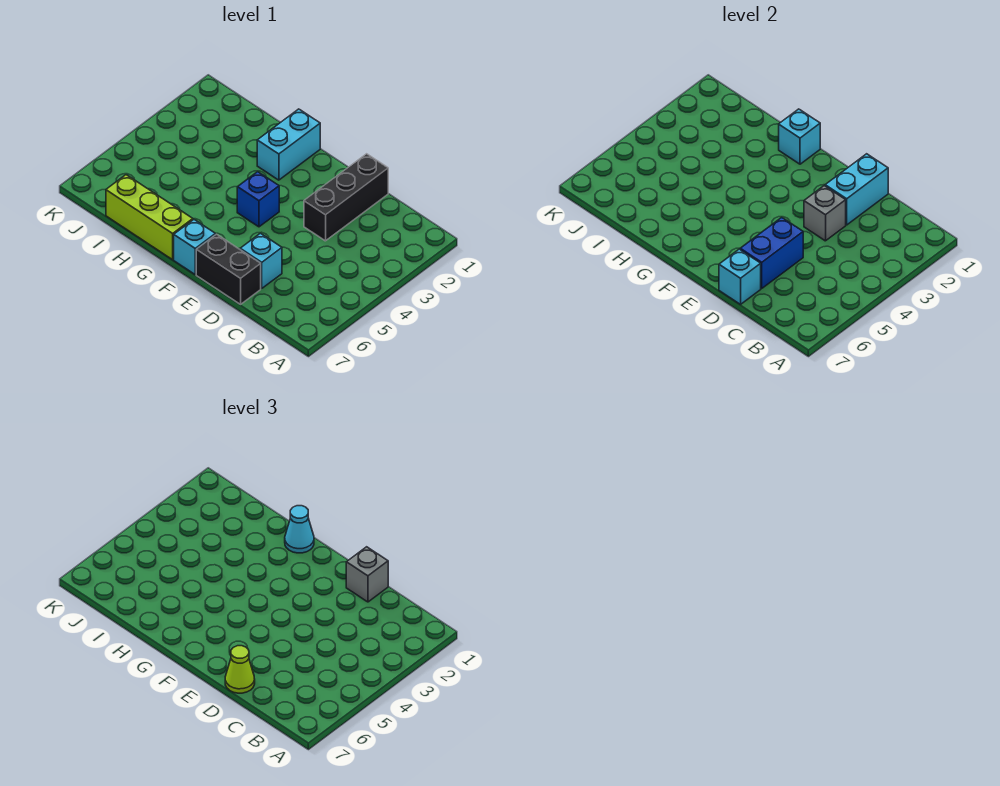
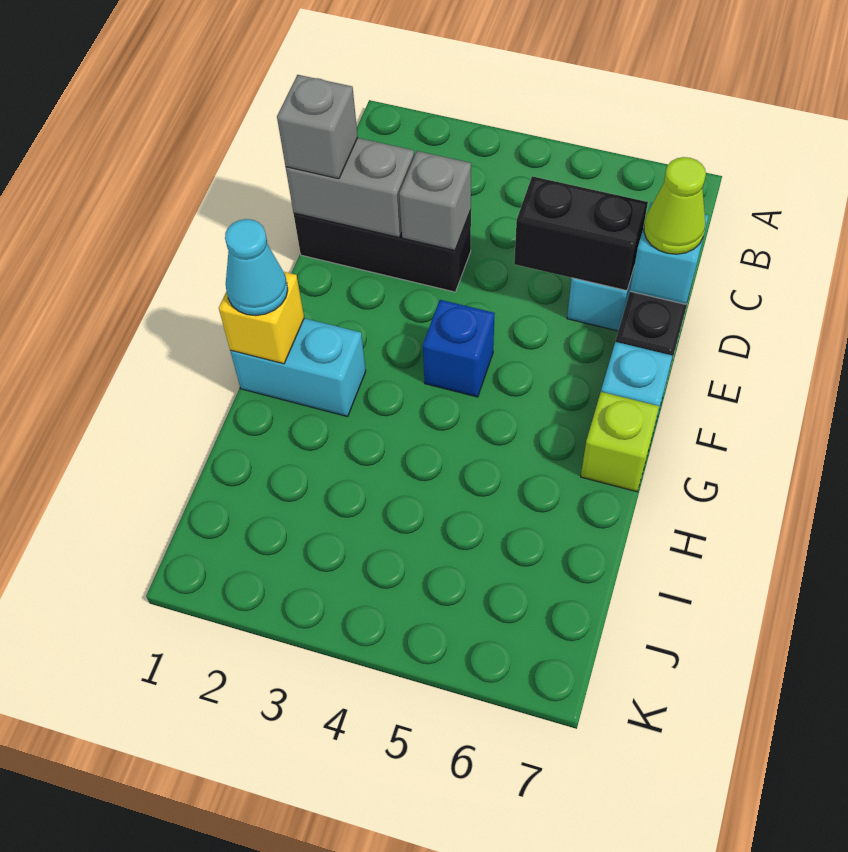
cyan brick D1:D2 level 2 -> grey brick D1:D2 level 2
blue brick D5:D6 level 2 -> black brick D5:D6 level 2
cyan brick G1 level 2 -> yellow brick G1 level 2
lime brick G7:I7 level 1 -> lime brick G7 level 1

